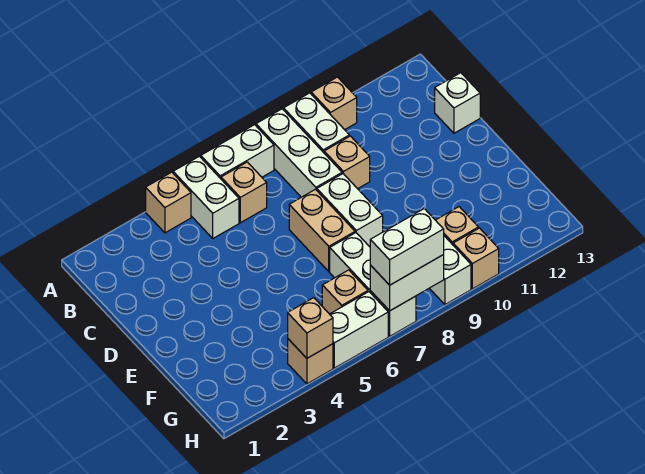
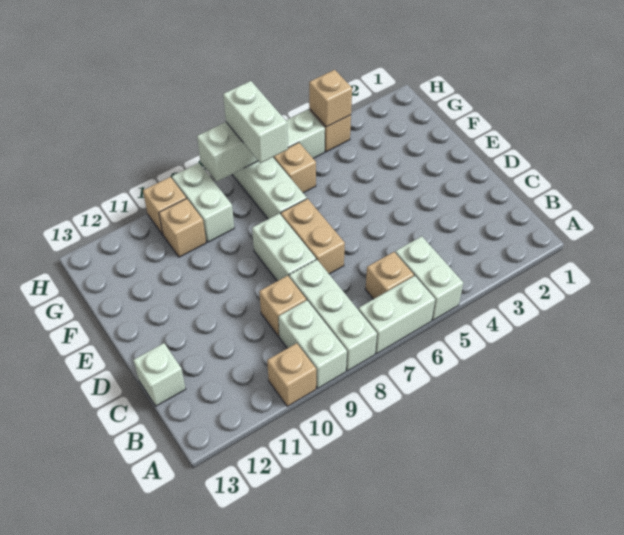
tan brick A4 level 1 -> none
white brick H7:H8 level 3 -> white brick G7:H7 level 3

